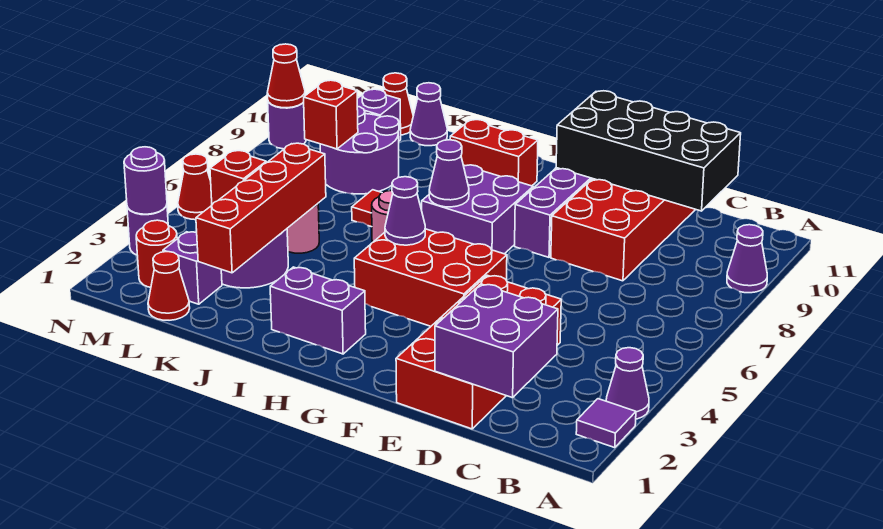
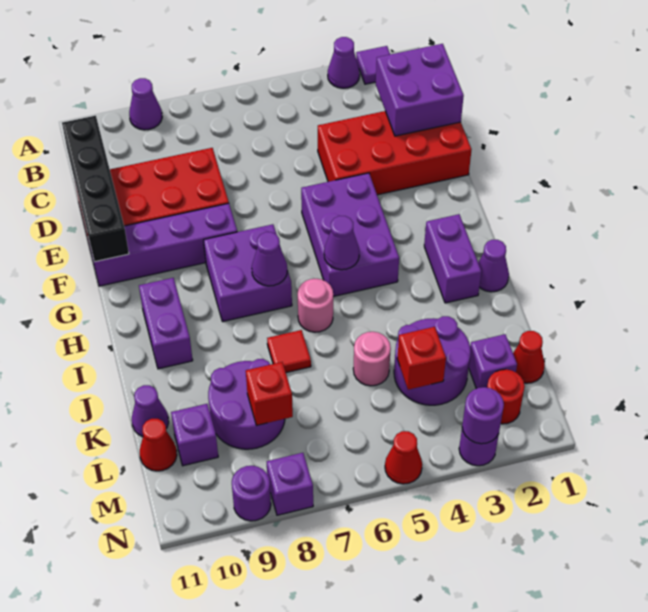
black brick C10:F11 level 2 -> black brick C11:F11 level 2
red brick F4:H5 level 1 -> purple brick F4:H5 level 1
red brick H10:I10 level 1 -> purple brick H10:I10 level 1
none -> purple cone I1 level 1
red brick K2:K5 level 2 -> none
none -> purple brick N8 level 1
red cone N9 level 2 -> none

